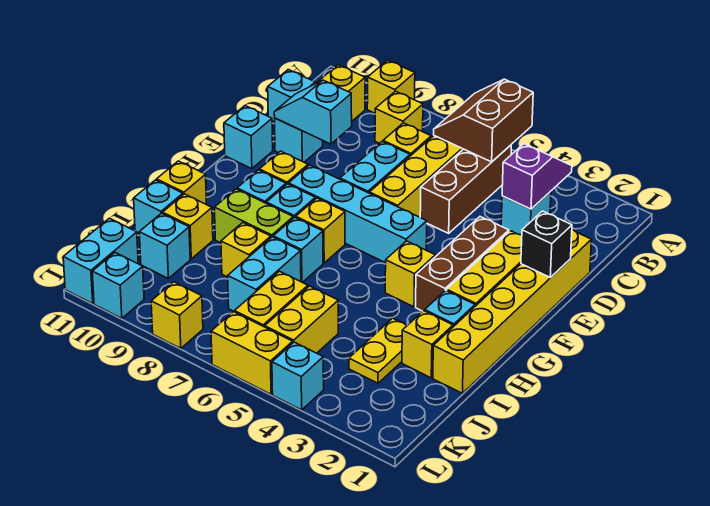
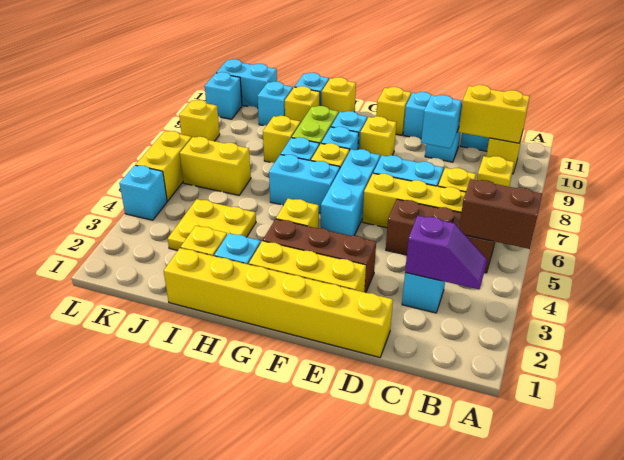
yellow brick A9 level 1 -> yellow brick F11 level 1
black brick E1 level 2 -> none
cyan brick F5:F8 level 1 -> cyan brick F5:F7 level 1
yellow plate I3:J3 level 1 -> yellow plate I3:J4 level 1
cyan brick I7:J7 level 1 -> cyan brick G6:H6 level 1
yellow brick J5:K5 level 1 -> yellow brick B10:C10 level 2

